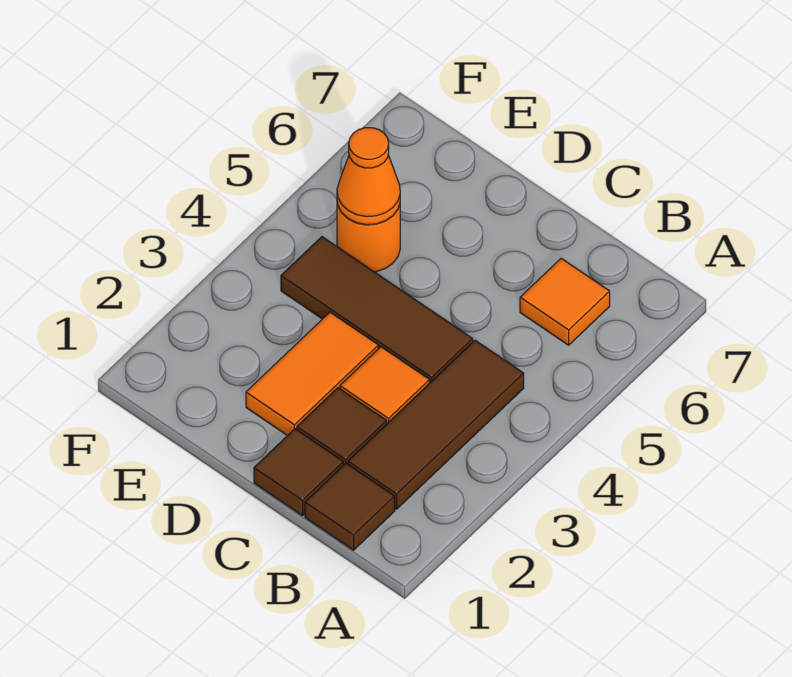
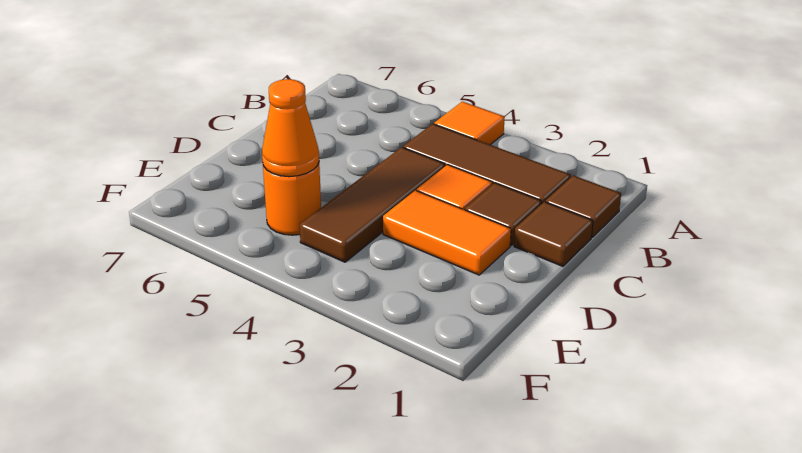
orange tile B6 level 1 -> orange tile A4 level 1

